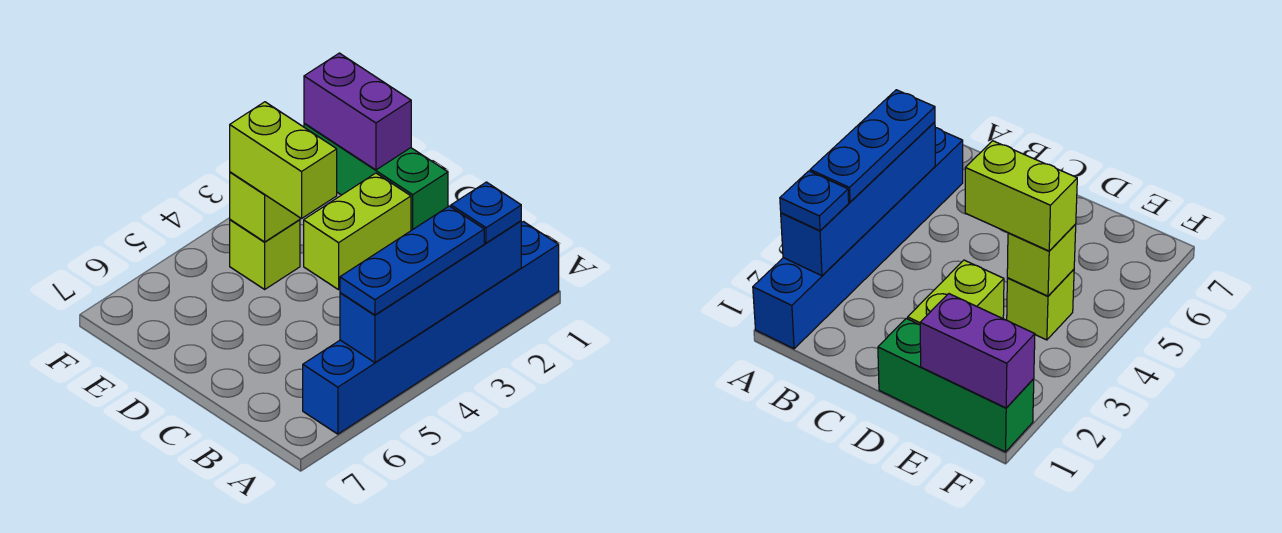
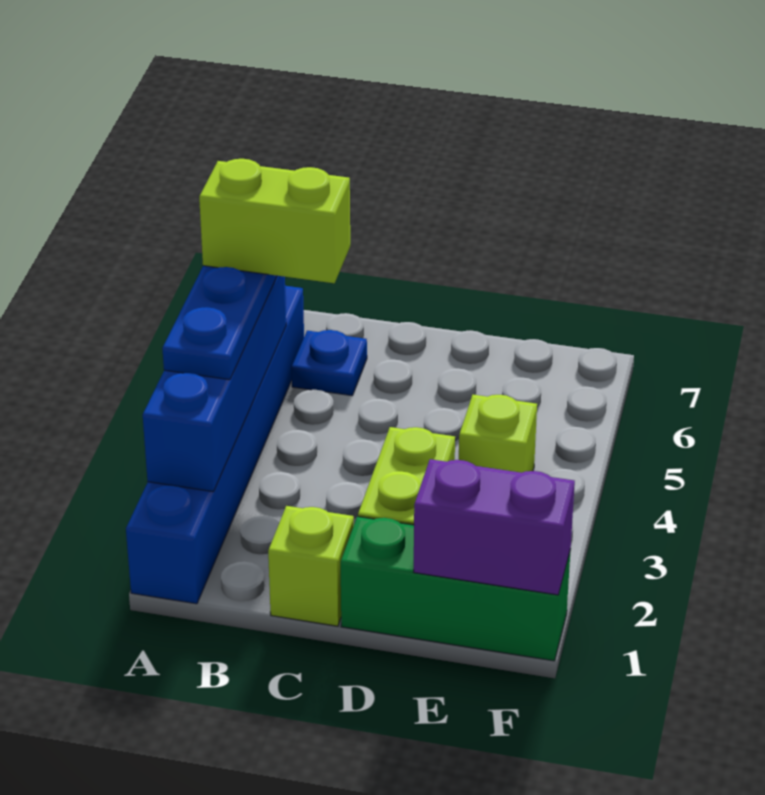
blue plate A2 level 3 -> blue plate B6 level 1
lime brick D4:E4 level 3 -> lime brick A5:B5 level 4
lime brick E4 level 2 -> lime brick C1 level 1

